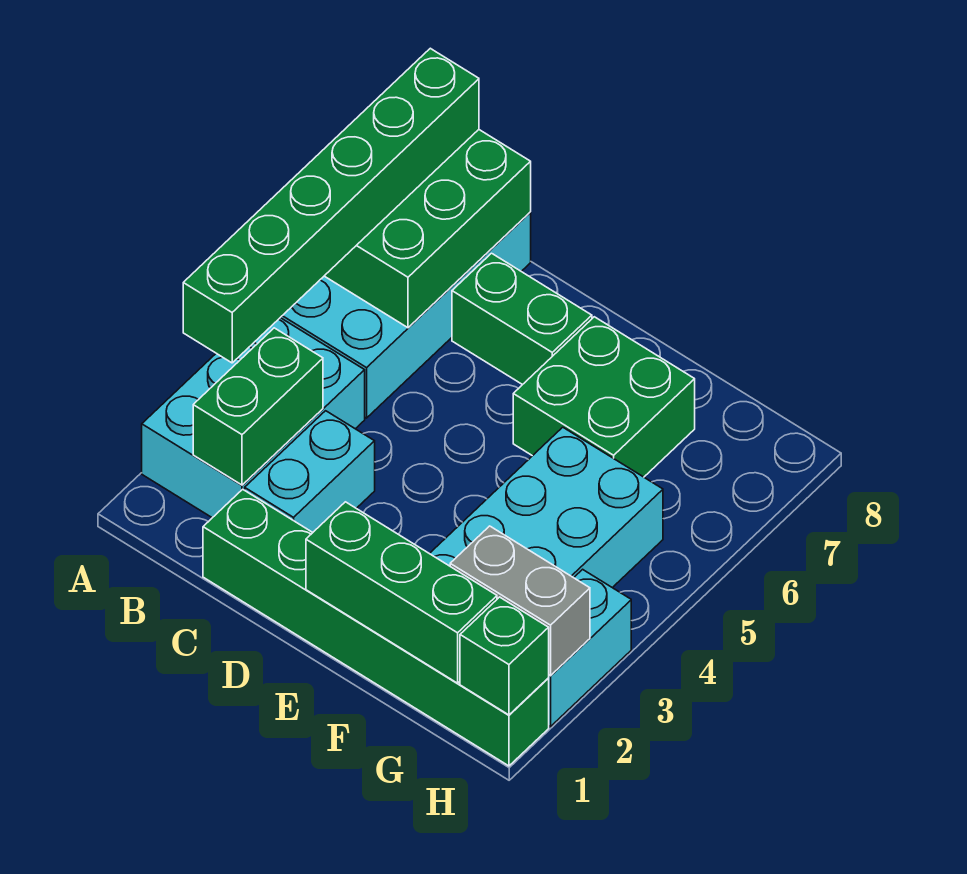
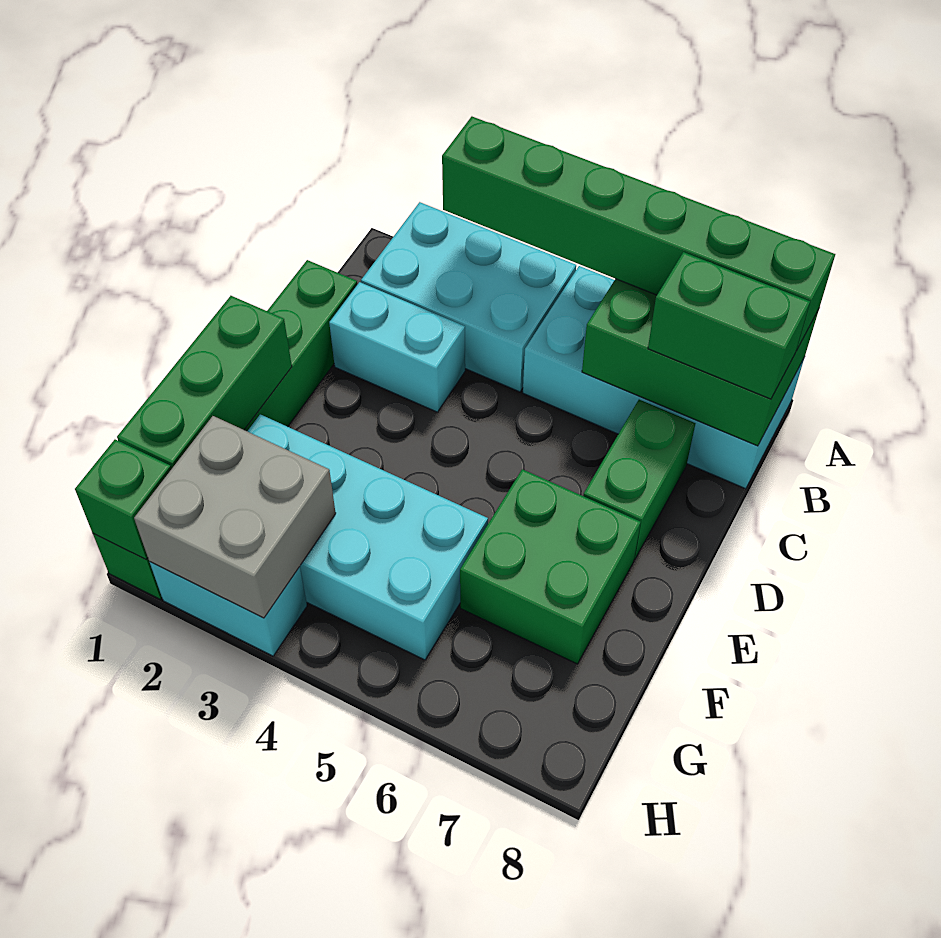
green brick B2:B3 level 2 -> green brick B7:B8 level 3
grey brick G2:H2 level 2 -> grey brick G2:H3 level 2

